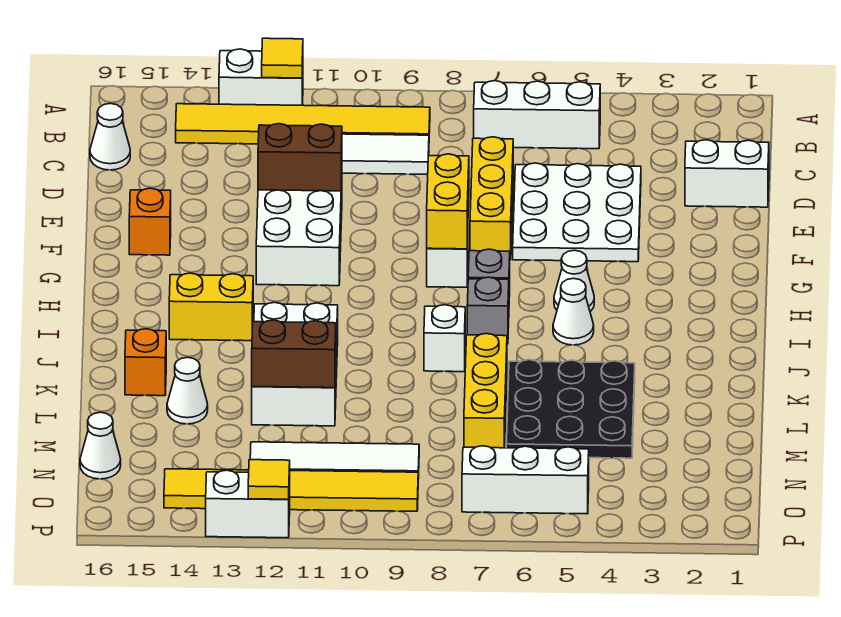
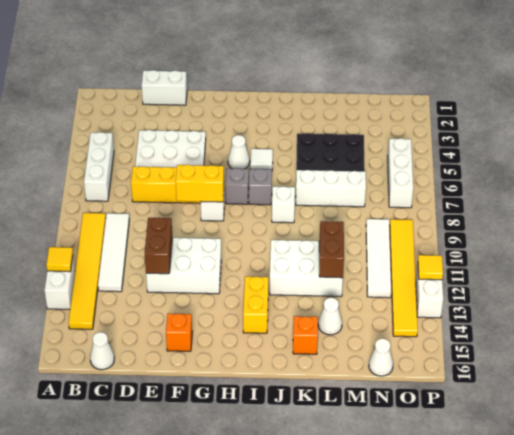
white brick D1:D2 level 1 -> white brick D1:E1 level 1
white cone I5 level 1 -> white tile I5 level 1
yellow brick K7:M7 level 1 -> white brick K7:M7 level 1

